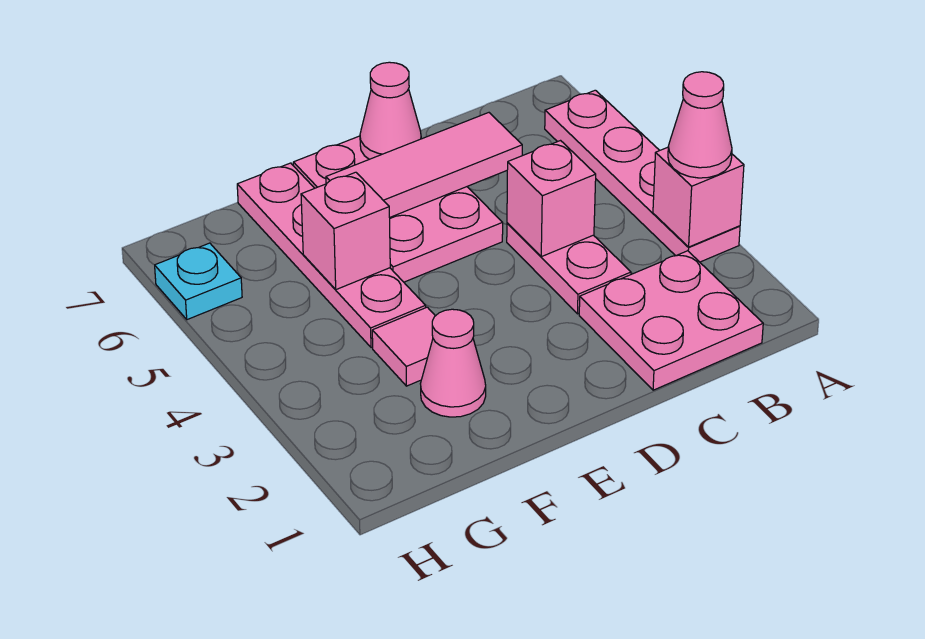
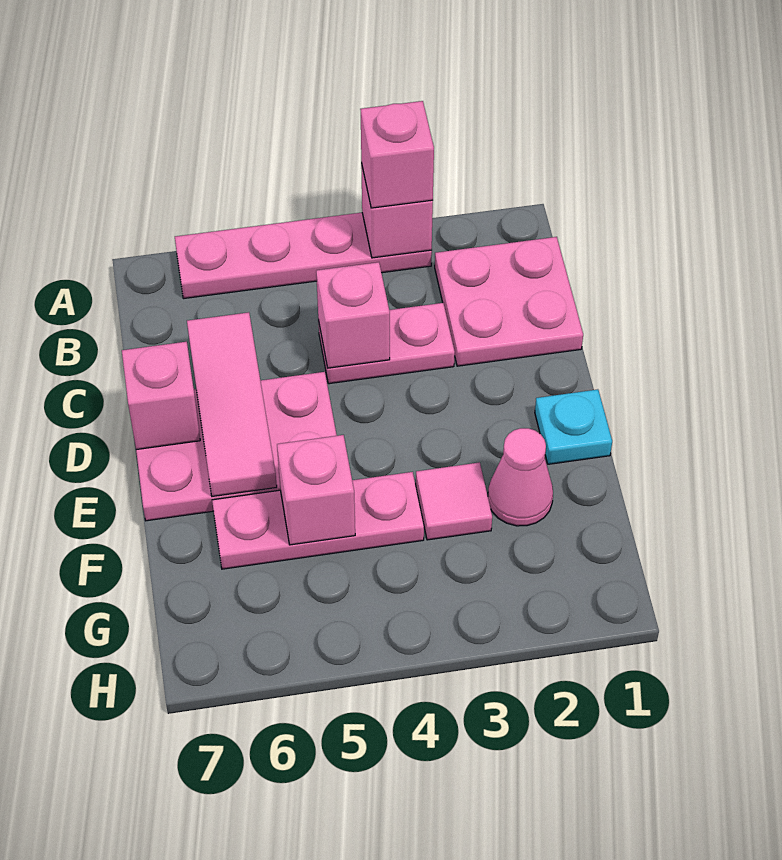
pink cone A3 level 3 -> pink brick A3 level 3
pink cone D7 level 2 -> pink brick D7 level 2
pink plate F4:F7 level 1 -> pink plate F4:F6 level 1
cyan plate H6 level 1 -> cyan plate E1 level 1

